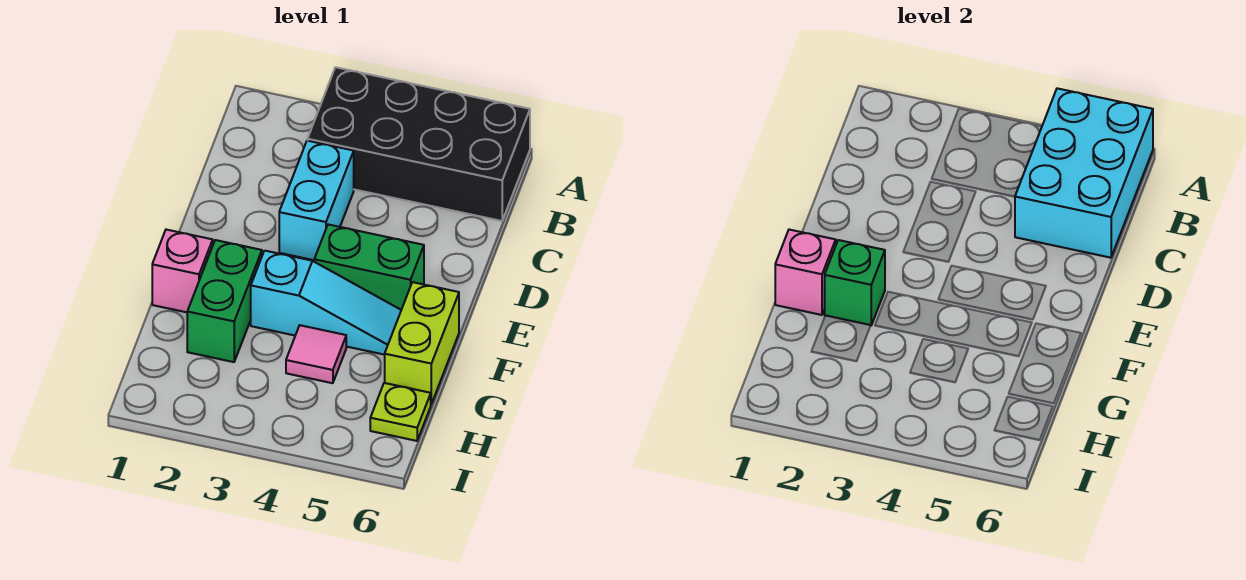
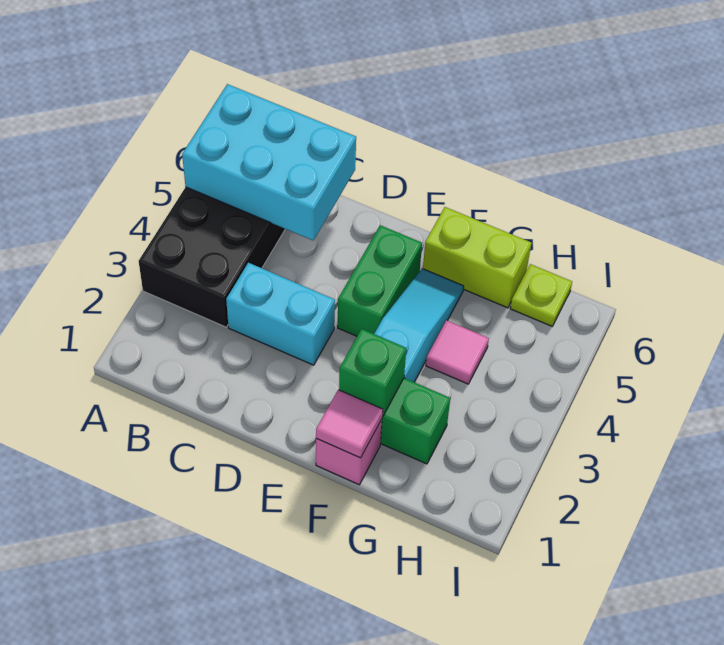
pink brick F1 level 2 -> pink tile F1 level 2

